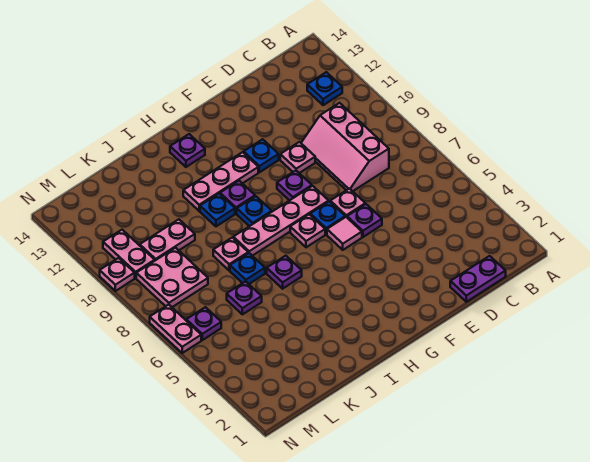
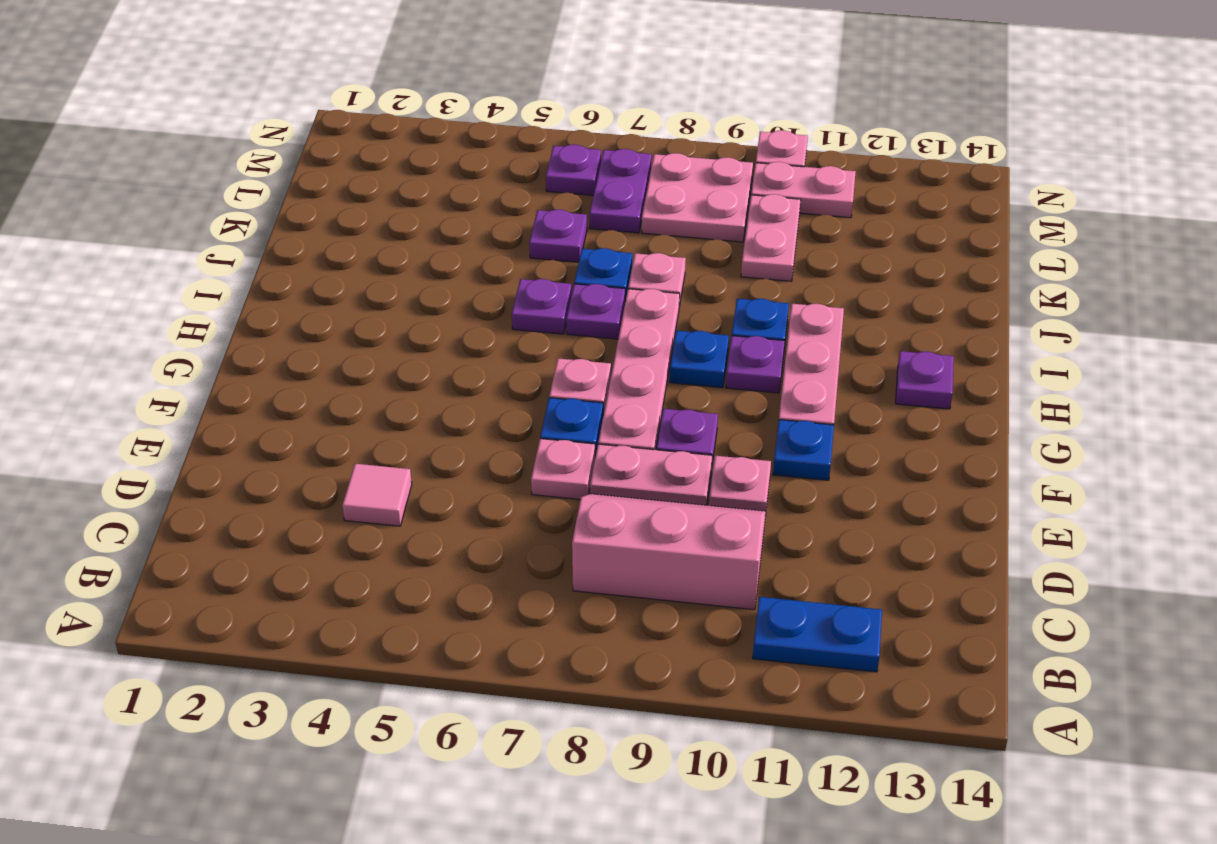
blue plate B12 level 1 -> blue plate B11:B12 level 1
purple plate C1:D1 level 1 -> purple plate L7:M7 level 1
purple plate E6 level 1 -> purple plate I7 level 1
pink tile F6 level 1 -> pink tile D4 level 1
pink plate N6:N7 level 1 -> pink plate E8:E9 level 1

